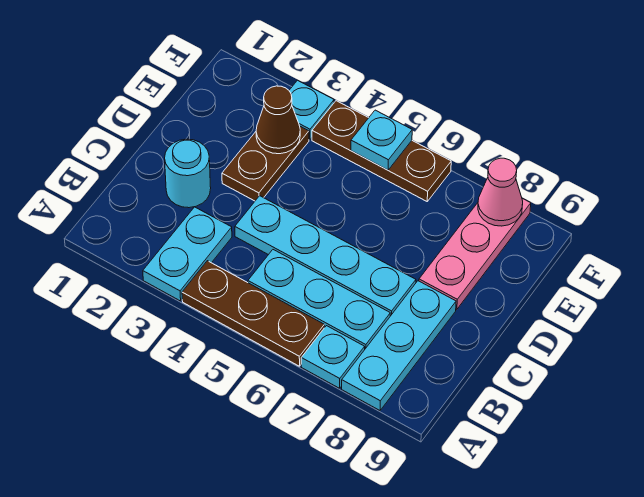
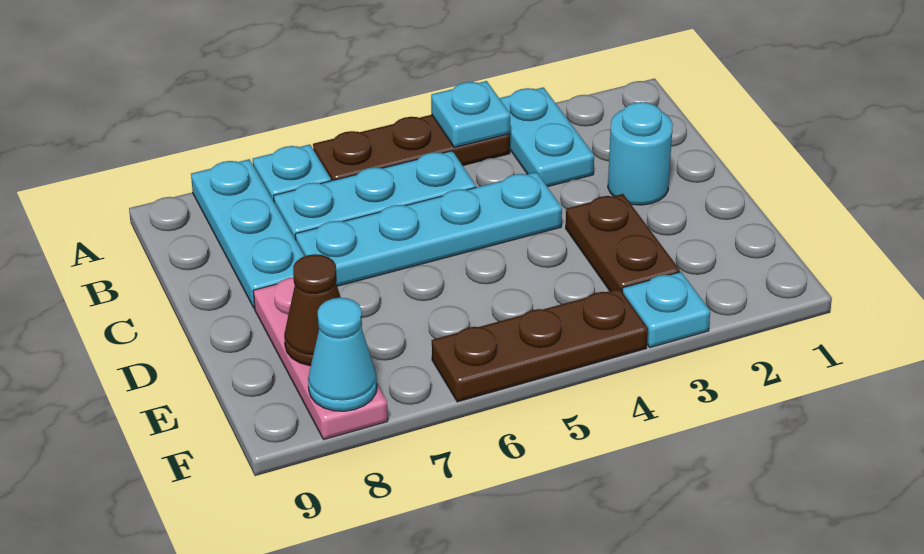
brown cone E3 level 2 -> brown cone E8 level 2
cyan plate F5 level 2 -> cyan plate A4 level 2
pink cone F8 level 2 -> cyan cone F8 level 2

